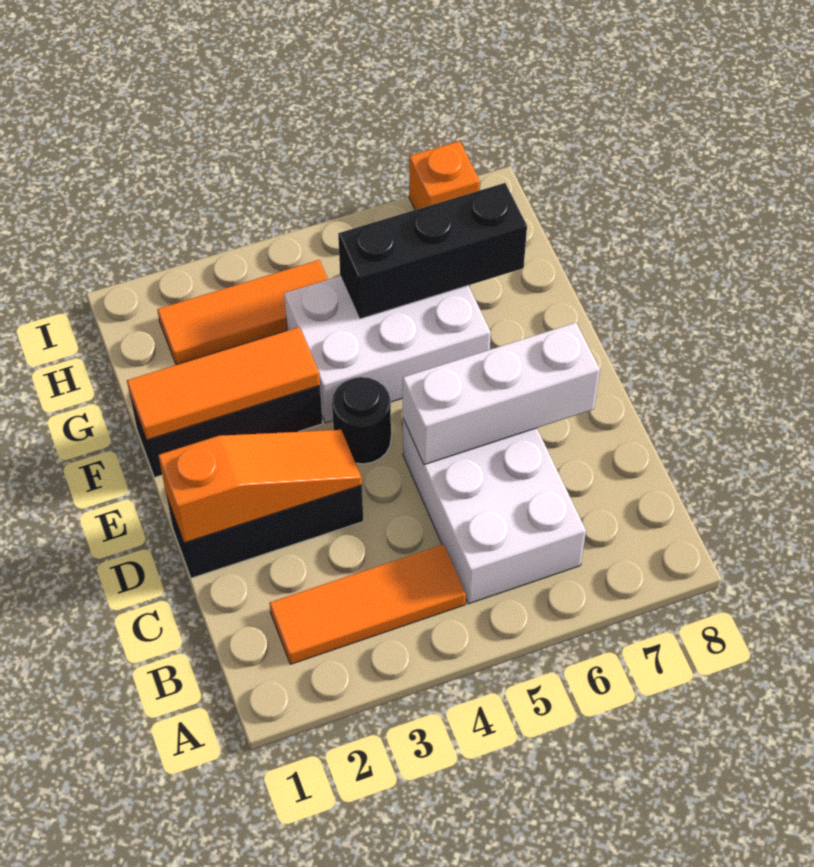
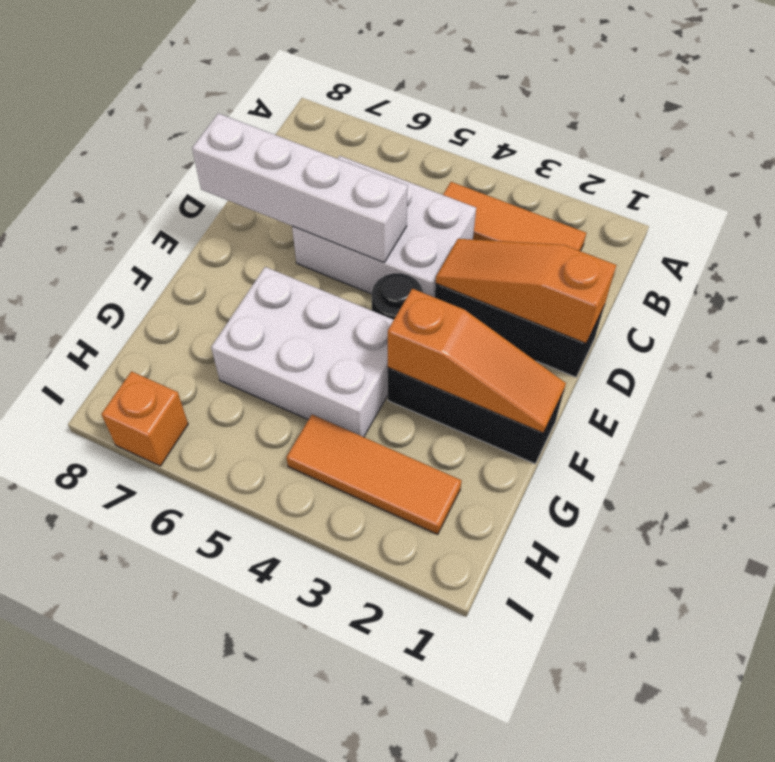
white brick B5:D6 level 1 -> white brick C4:D6 level 1
white brick D5:D7 level 2 -> white brick D5:D8 level 2
orange tile F1:F3 level 2 -> orange slope F1:F3 level 2 top 3
black brick G5:G7 level 2 -> none

